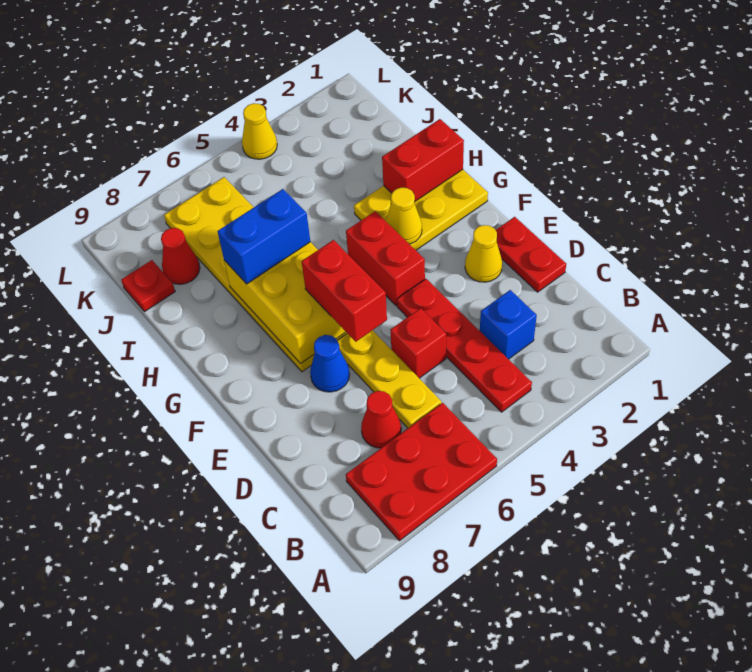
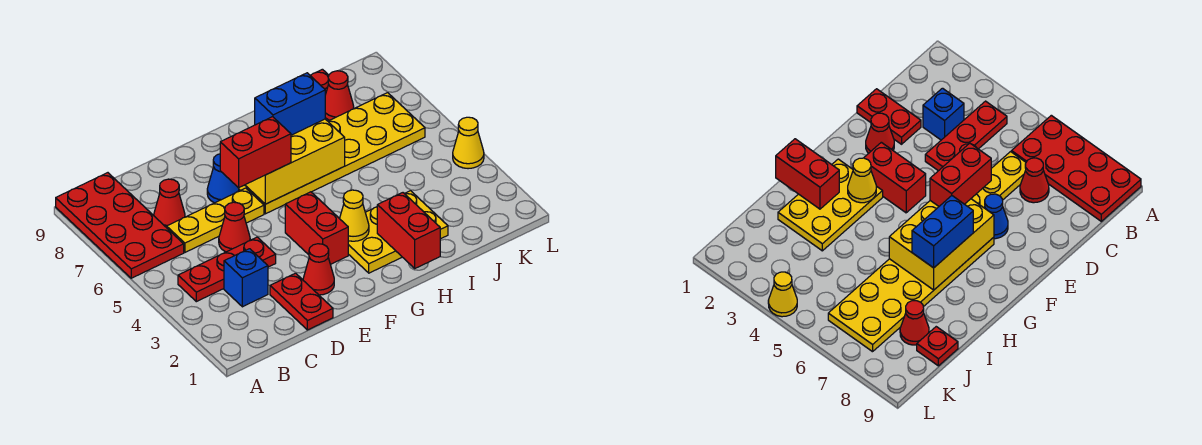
red plate A6:B8 level 1 -> red plate A6:B9 level 1
red plate B4:E4 level 1 -> red plate B4:D4 level 1
red plate D1:E1 level 1 -> red plate D1:D2 level 1
red brick D5 level 1 -> red cone D5 level 1
yellow cone E2 level 1 -> red cone E2 level 1
red brick F4:G4 level 1 -> red brick F3:F4 level 1
yellow plate G1:H3 level 1 -> yellow plate G2:I3 level 1
blue brick H6:H7 level 3 -> blue brick G7:H7 level 3

